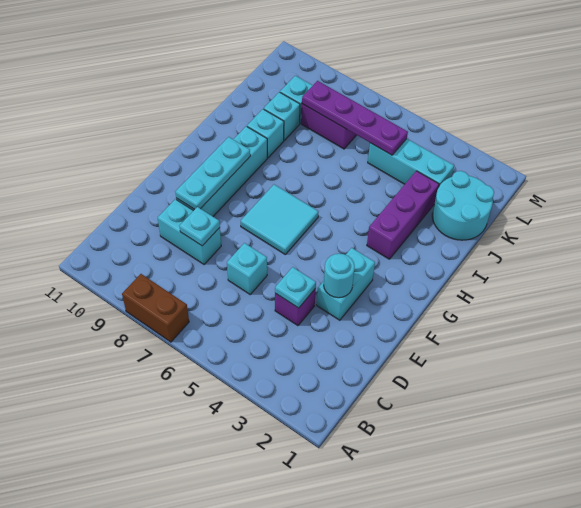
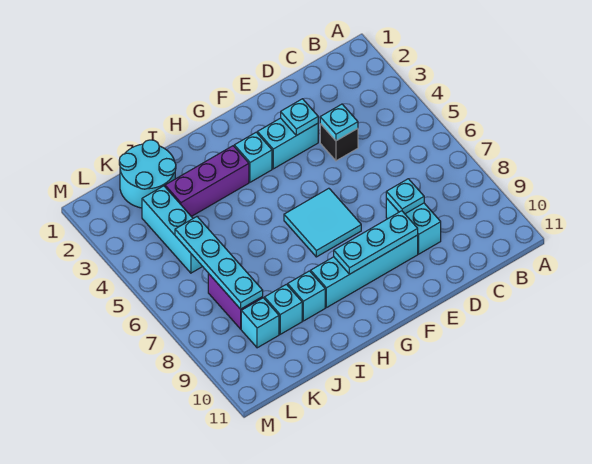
brown brick A7:A8 level 1 -> none
purple brick D4 level 1 -> black brick D4 level 1
cyan brick D6 level 1 -> cyan brick G3 level 1
cyan round brick E3 level 2 -> cyan plate E3 level 2
purple plate K5:K8 level 2 -> cyan plate K5:K8 level 2

